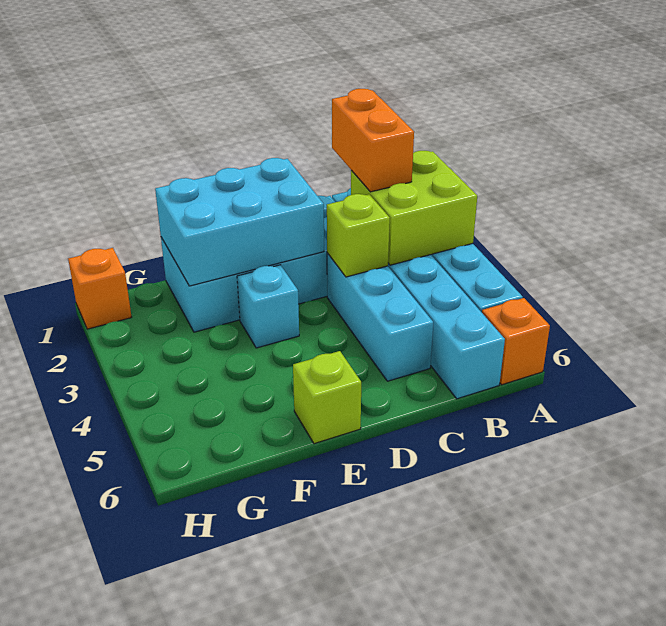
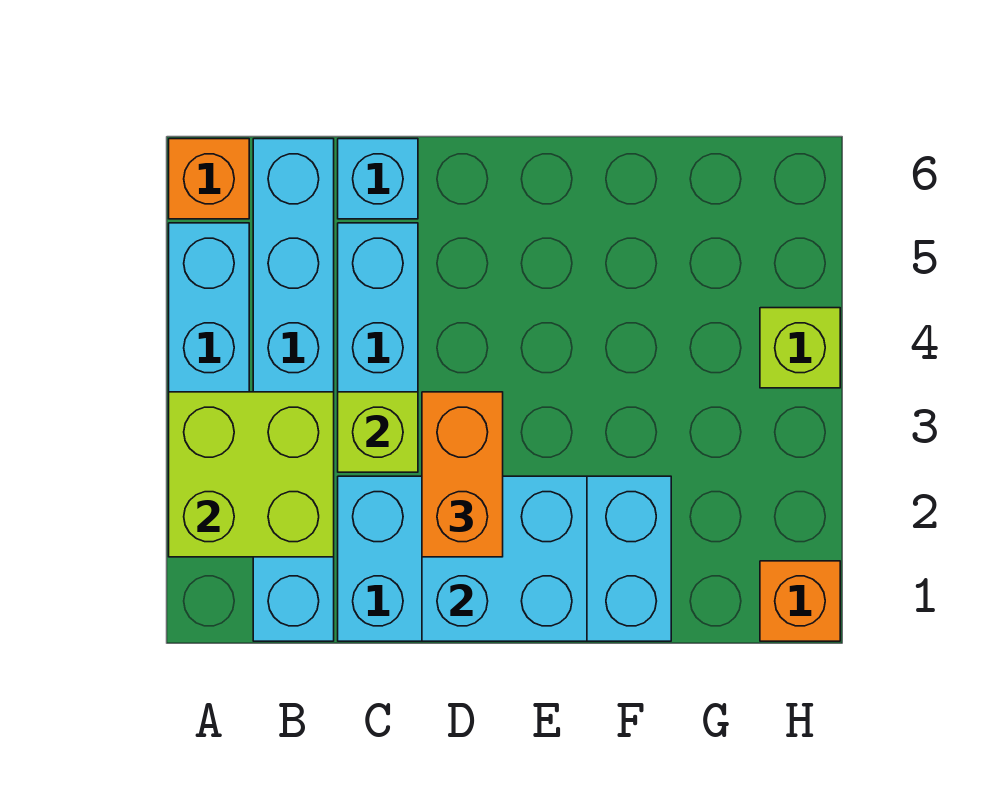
orange brick B1:B2 level 3 -> orange brick D2:D3 level 3
cyan brick D1:F2 level 2 -> cyan brick D1:E2 level 2
cyan brick E3 level 1 -> cyan brick C6 level 1
lime brick E6 level 1 -> lime brick H4 level 1

